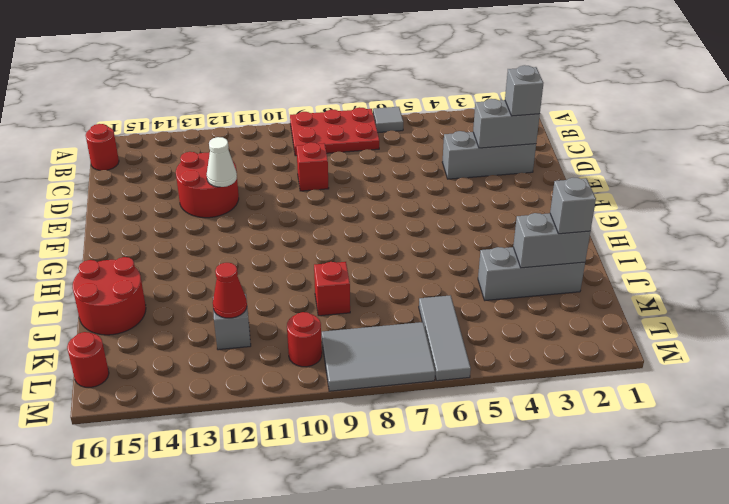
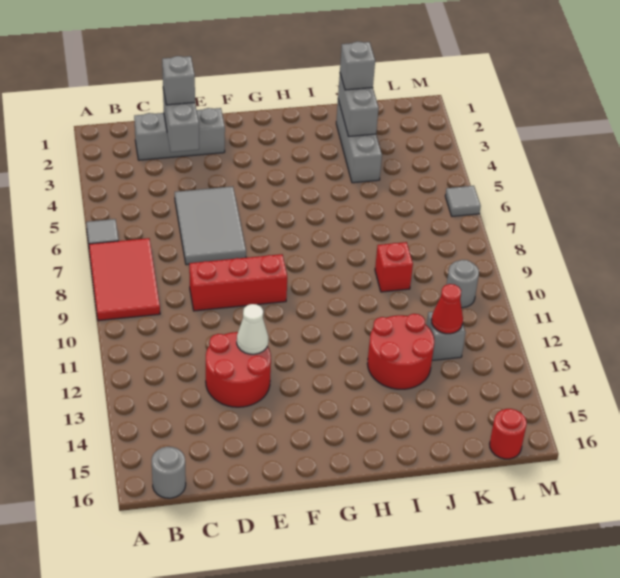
red plate A7:B9 level 1 -> red tile A7:B9 level 1
red round brick B16 level 1 -> grey round brick B16 level 1
grey brick D2:D4 level 1 -> grey brick C2:E2 level 1
red brick D9 level 1 -> red brick D9:F9 level 1
red round brick I15:J16 level 1 -> red round brick I12:J13 level 1
grey tile K6:M6 level 1 -> grey tile M6 level 1
grey tile L7:M9 level 1 -> grey tile D5:E7 level 1
red round brick L10 level 1 -> grey round brick L10 level 1

